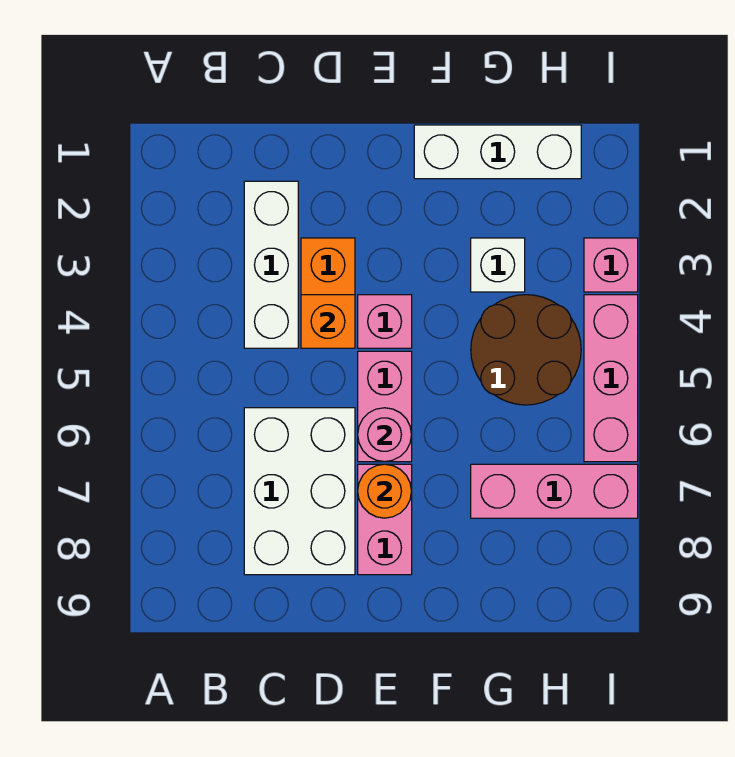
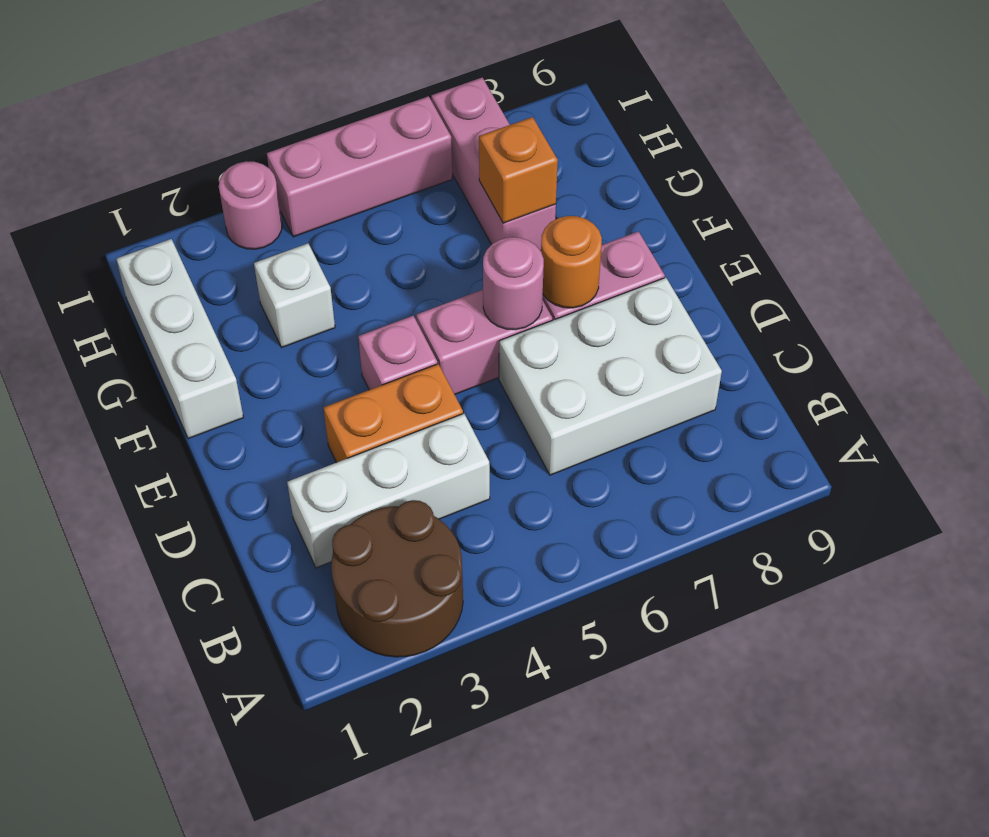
orange brick D4 level 2 -> orange brick G7 level 2
brown round brick G4:H5 level 1 -> brown round brick A2:B3 level 1
pink brick I3 level 1 -> pink round brick I3 level 1

